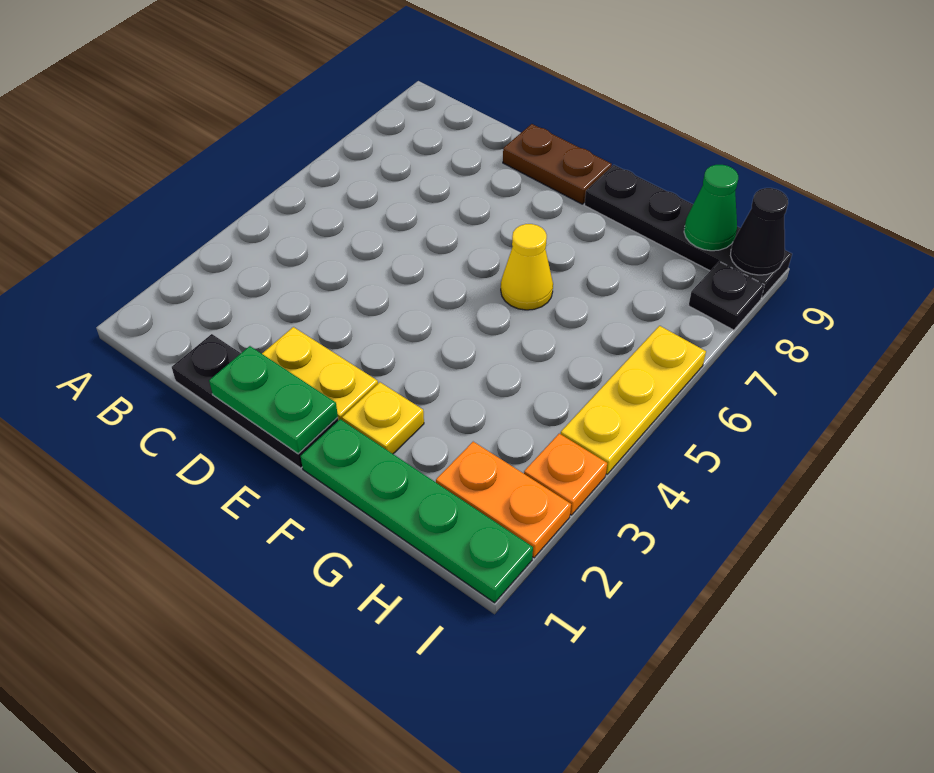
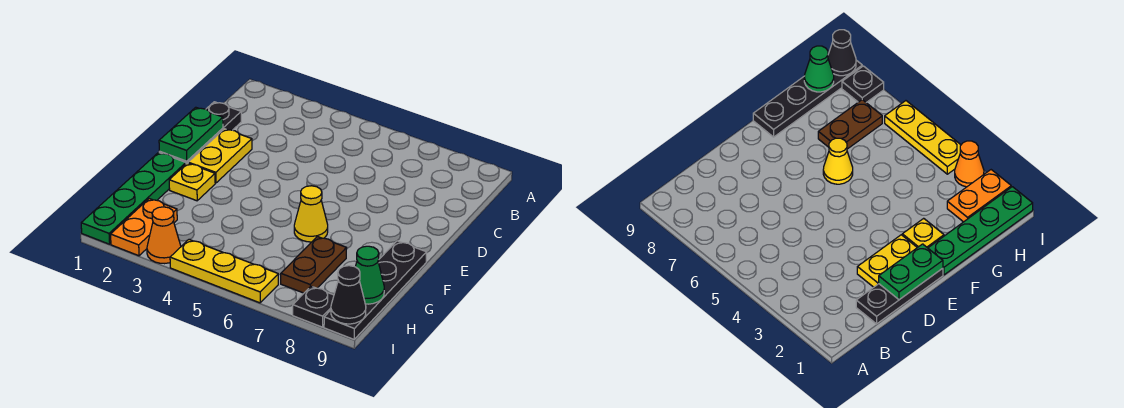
brown plate D9:E9 level 1 -> brown plate G7:H7 level 1
orange plate I3 level 1 -> orange cone I3 level 1

